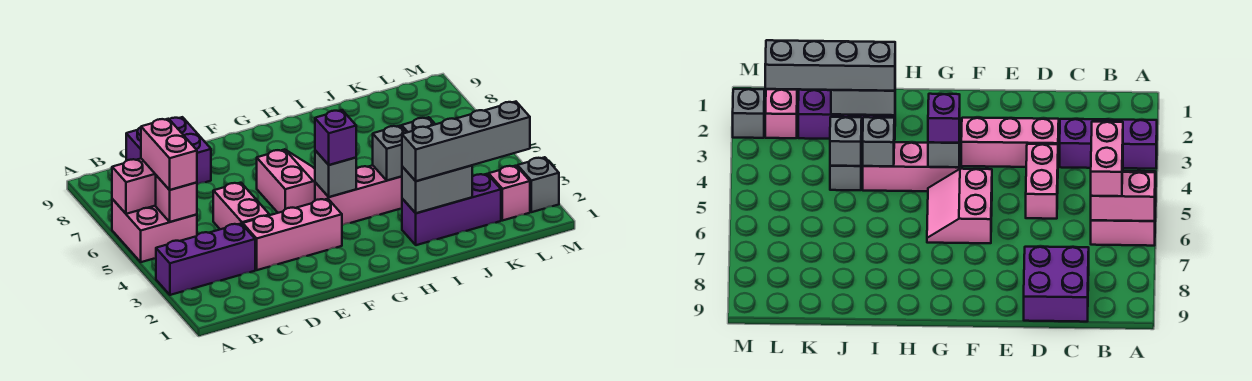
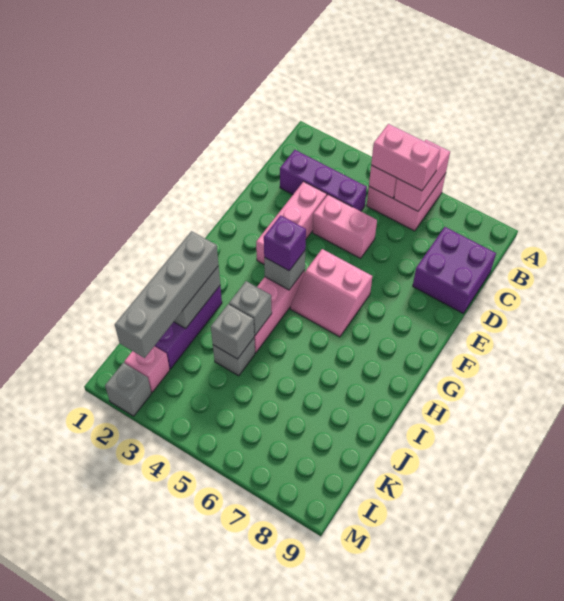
purple brick A3:C3 level 1 -> purple brick C2:C4 level 1

